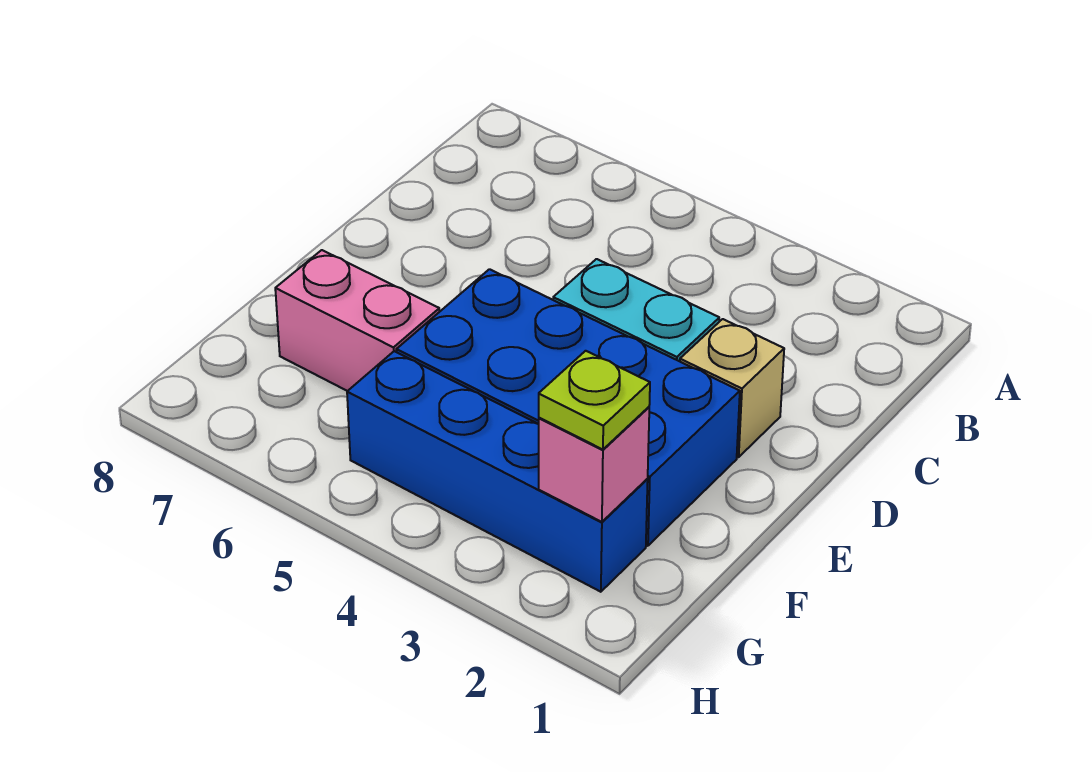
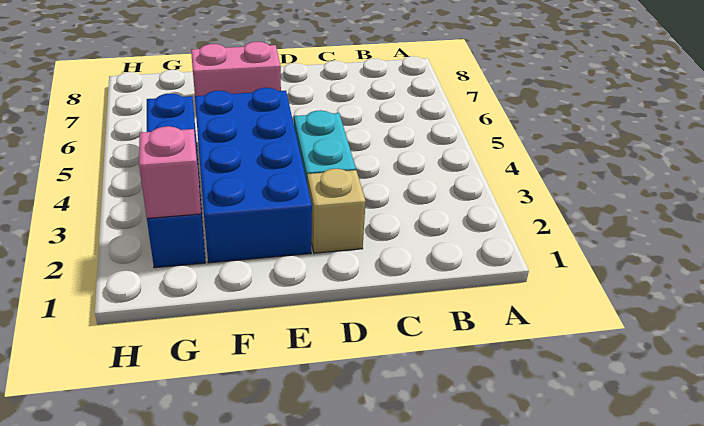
pink brick F6:F7 level 1 -> pink brick E7:F7 level 1
lime plate G2 level 3 -> none

